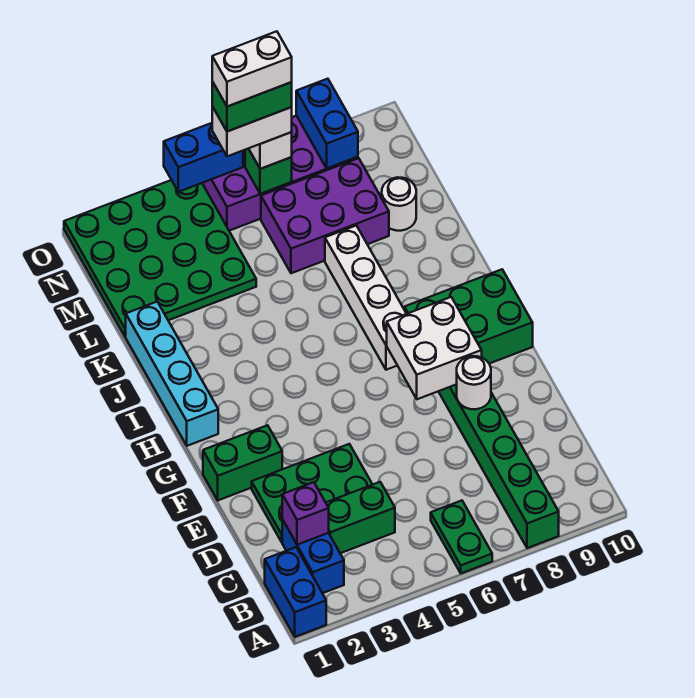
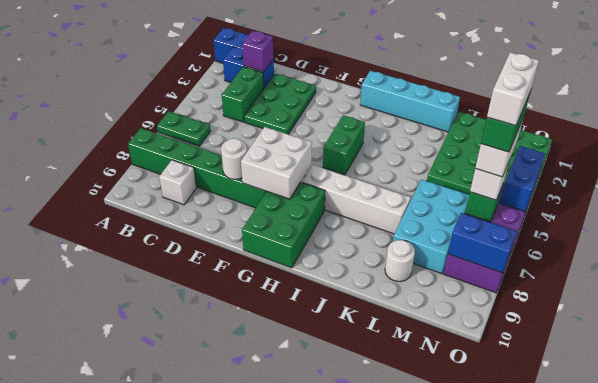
none -> white brick C9 level 1
green brick F1:F2 level 1 -> green brick H4:H5 level 1
purple brick L6:M8 level 1 -> cyan brick L6:M8 level 1

